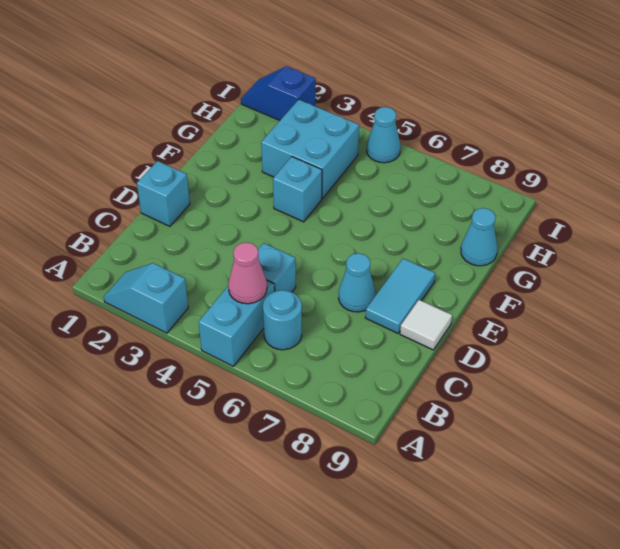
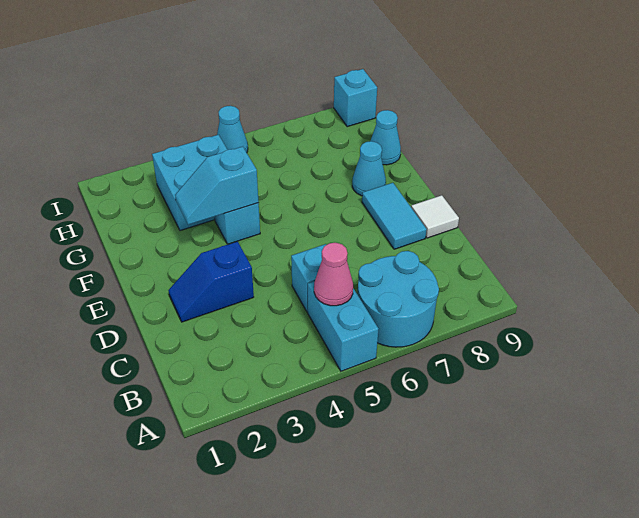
cyan slope A2:A3 level 1 top 3 -> cyan slope F3:F4 level 2 top 4
cyan round brick B6 level 1 -> cyan round brick A6:B7 level 1
cyan brick D1 level 1 -> cyan brick I9 level 1
cyan cone D7 level 1 -> cyan cone F8 level 1
blue slope I1:I2 level 1 top 2 -> blue slope D2:D3 level 1 top 3

